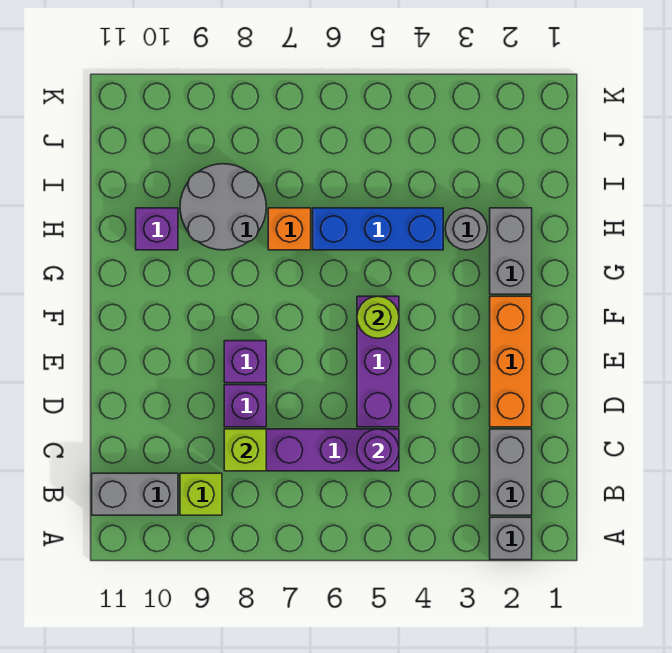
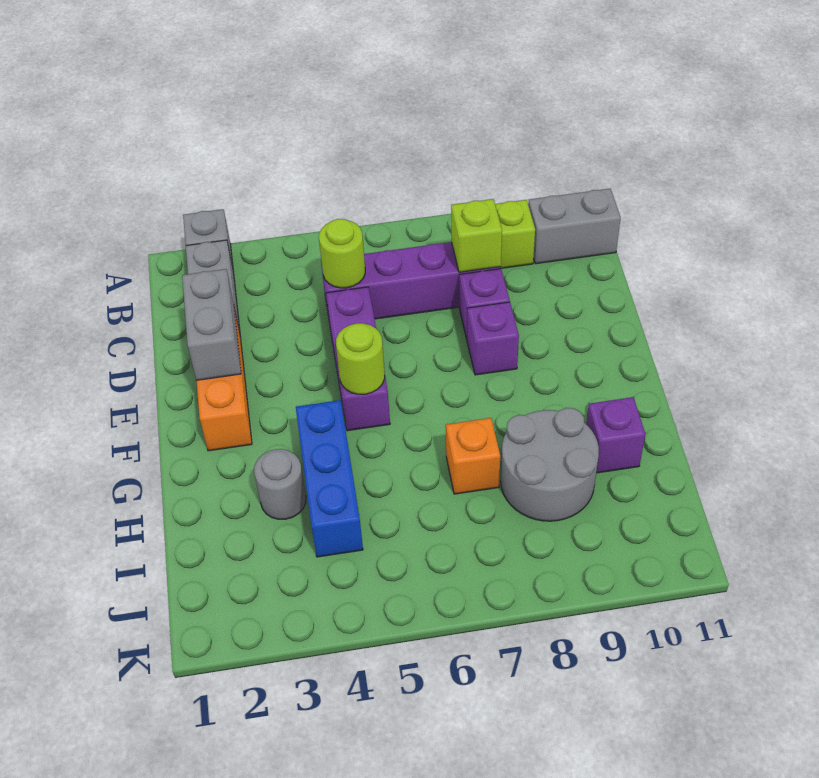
purple round brick C5 level 2 -> lime round brick C5 level 2
grey brick G2:H2 level 1 -> grey brick D2:E2 level 2
blue brick H4:H6 level 1 -> blue brick G4:I4 level 1

